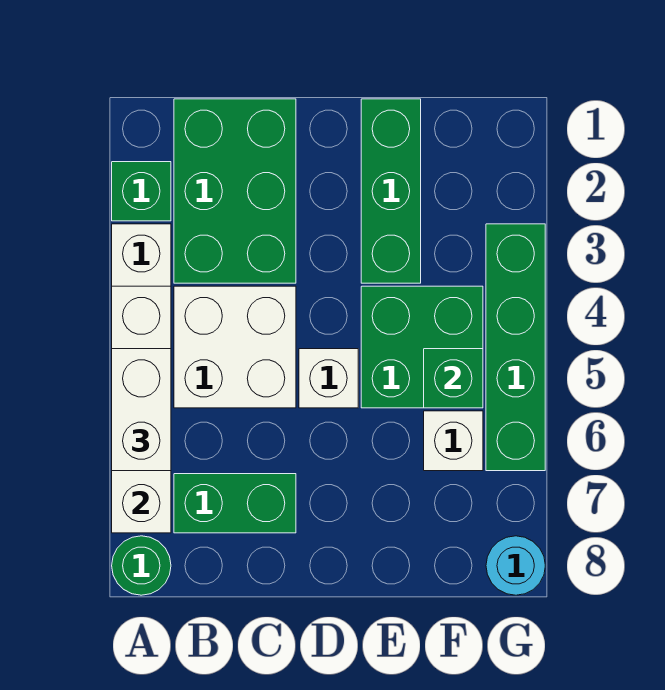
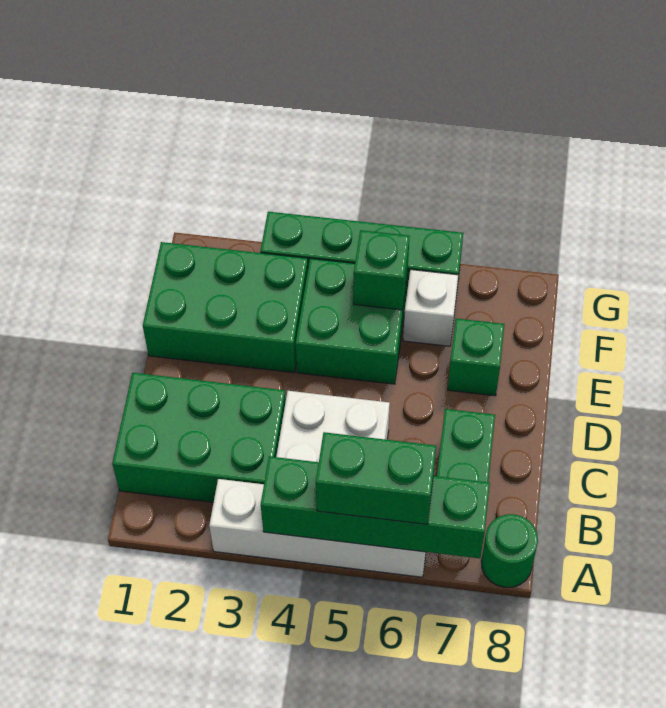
green brick A2 level 1 -> green brick E7 level 1
white brick A4:A7 level 2 -> green brick A4:A7 level 2
white brick A5:A6 level 3 -> green brick A5:A6 level 3
white brick D5 level 1 -> none
green brick E1:E3 level 1 -> green brick E1:F3 level 1
cyan round brick G8 level 1 -> none

